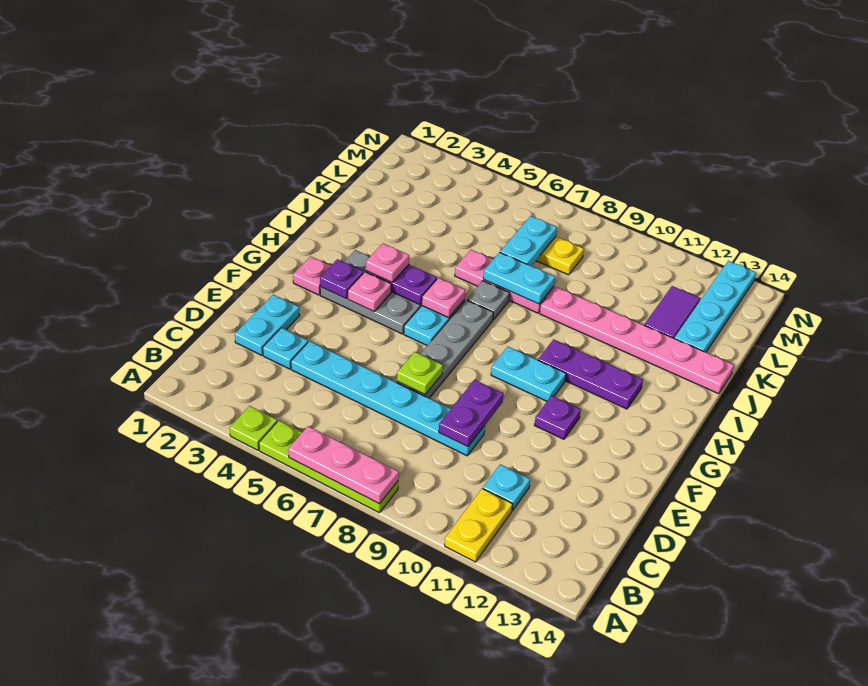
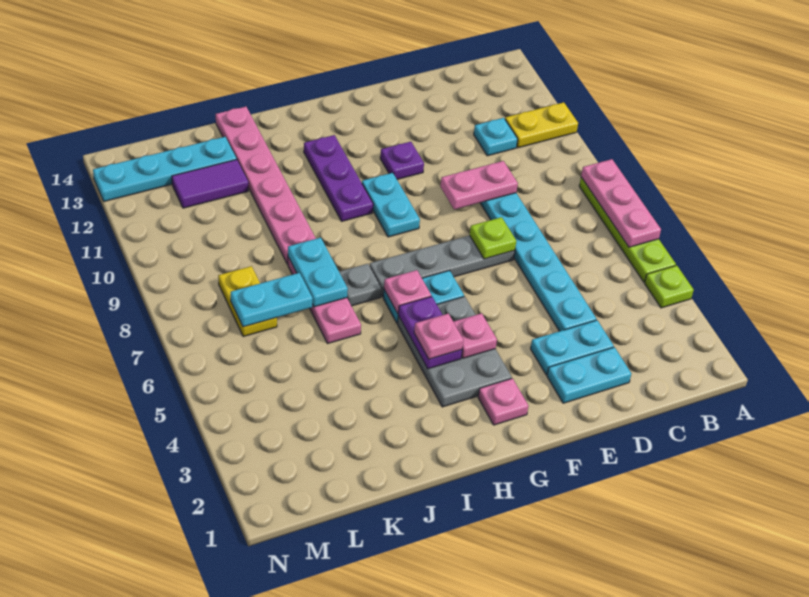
cyan plate D3 level 1 -> cyan plate D3:E3 level 1
purple plate D9:E9 level 2 -> pink plate D9:E9 level 2
purple plate G3 level 2 -> none

